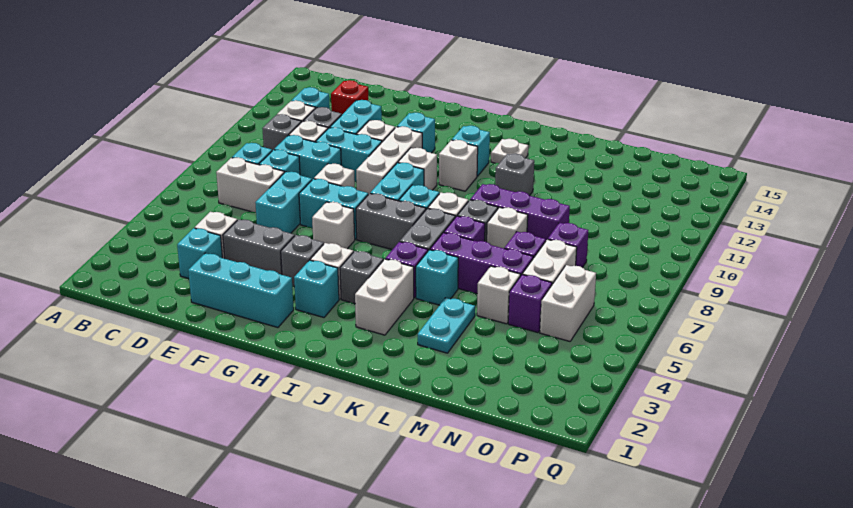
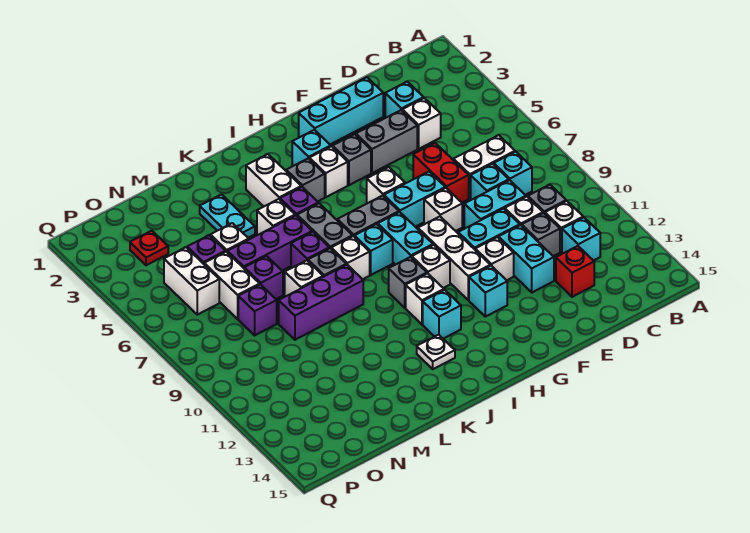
cyan brick E6:E7 level 1 -> red brick E6:E7 level 1
cyan brick K5 level 1 -> white brick K5 level 1
grey brick K11 level 1 -> grey brick I10 level 1
none -> red plate O3 level 1

